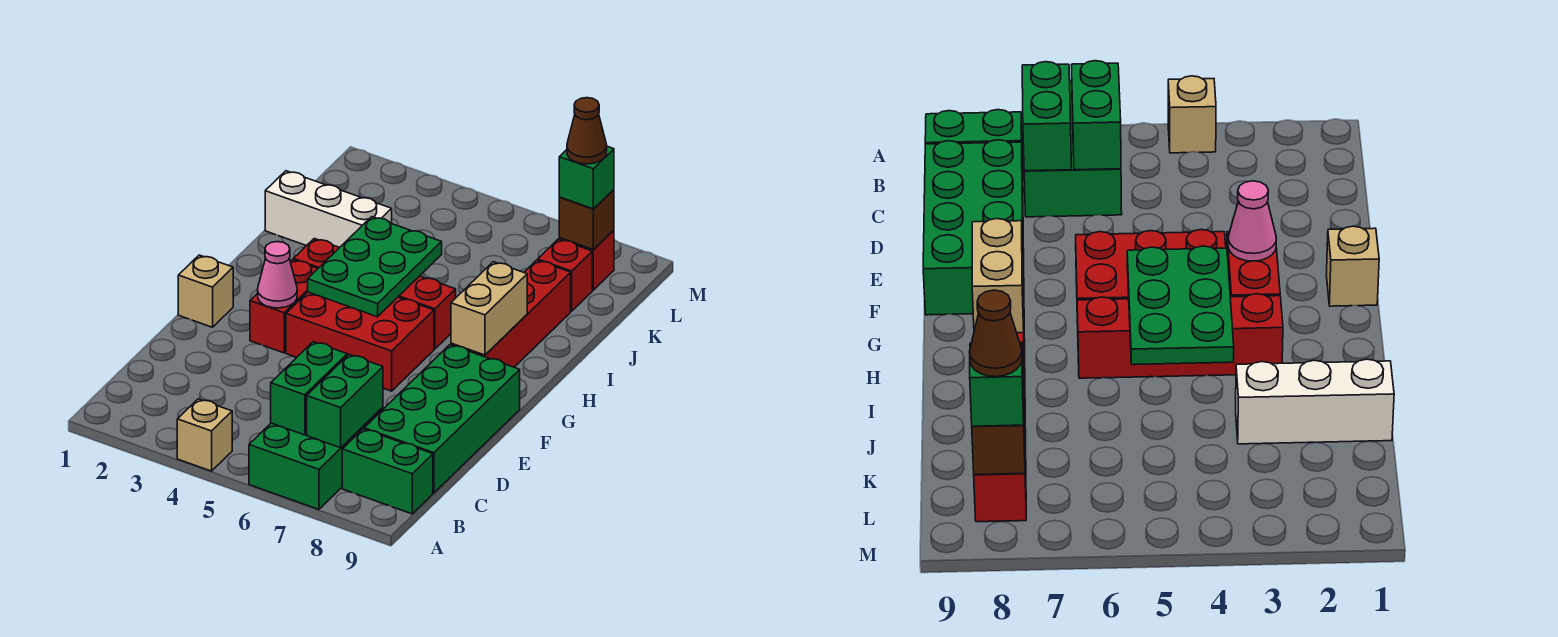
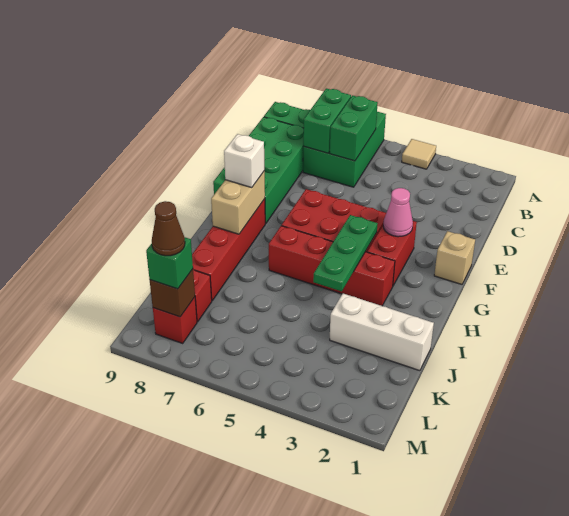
tan brick A4 level 1 -> tan tile A4 level 1
green plate G4:I5 level 2 -> green plate G4:I4 level 2
none -> white brick G8 level 3

